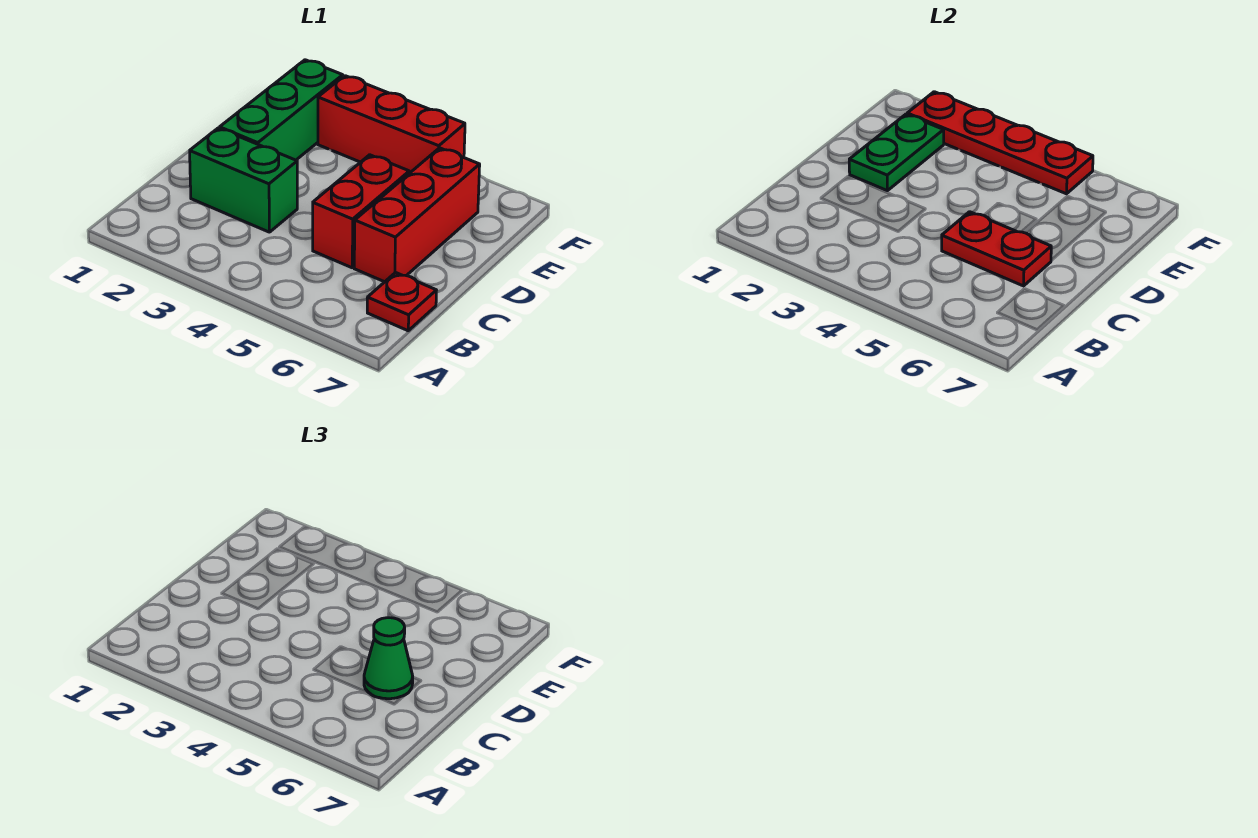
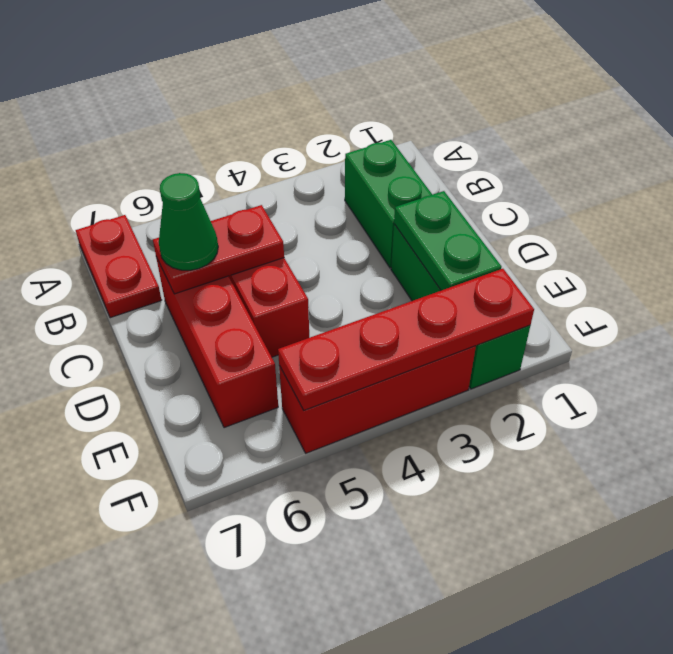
red plate B7 level 1 -> red plate A7:B7 level 1
green brick C2:C3 level 1 -> green brick B2:C2 level 1

